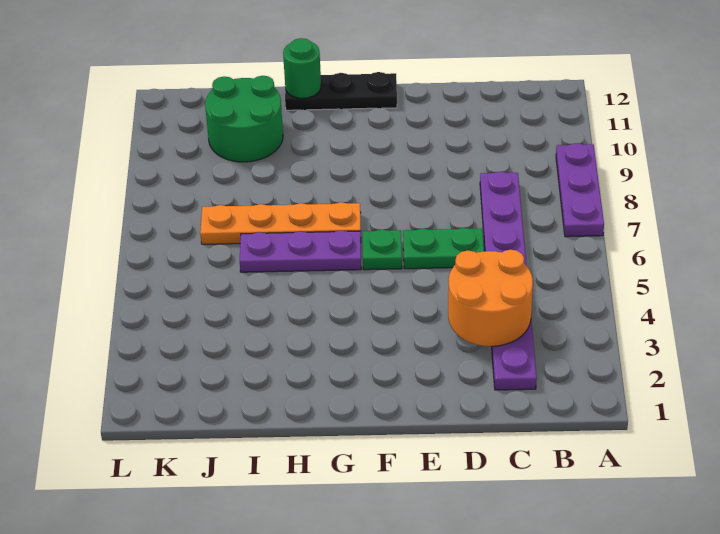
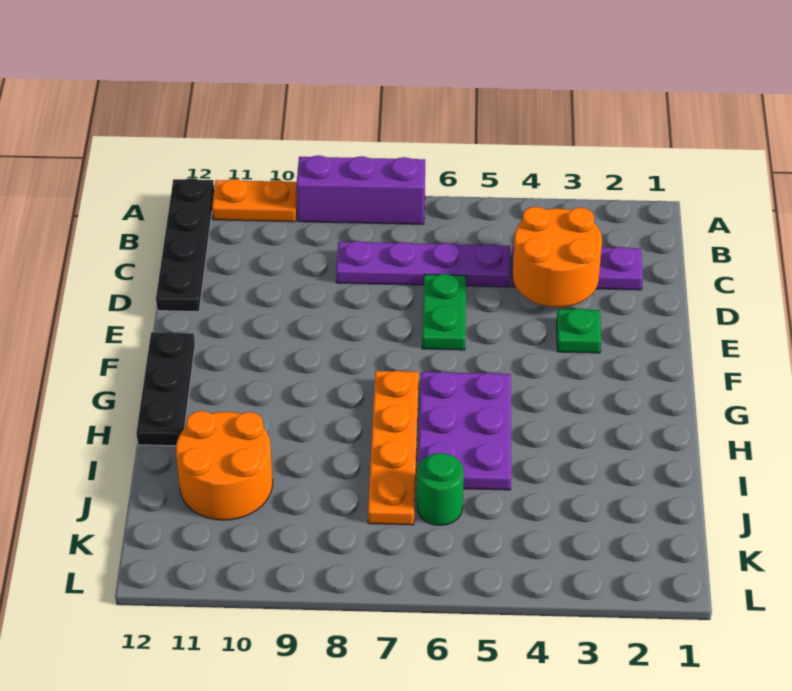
purple plate A7:A9 level 1 -> purple brick A7:A9 level 1
none -> orange plate A10:A11 level 1
none -> black plate A12:D12 level 1
green plate F6 level 1 -> green plate E3 level 1
purple plate G6:I6 level 1 -> purple plate G5:I6 level 1
green round brick H12 level 2 -> green round brick J6 level 1
green round brick I10:J11 level 1 -> orange round brick I10:J11 level 1

